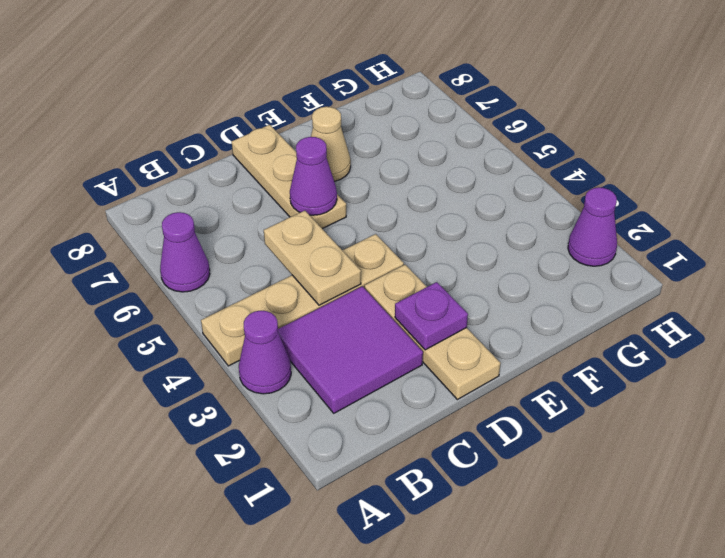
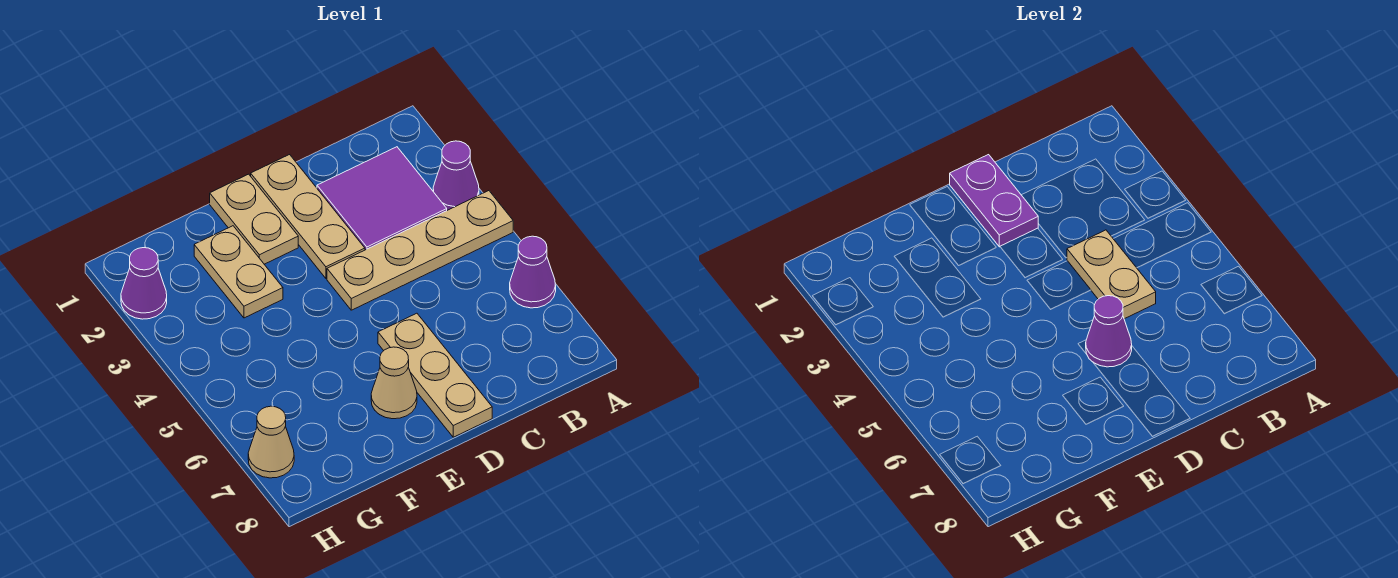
purple plate D2 level 2 -> purple plate D1:D2 level 2
none -> tan plate E1:E2 level 1
none -> tan plate F2:F3 level 1
none -> tan cone H7 level 1

